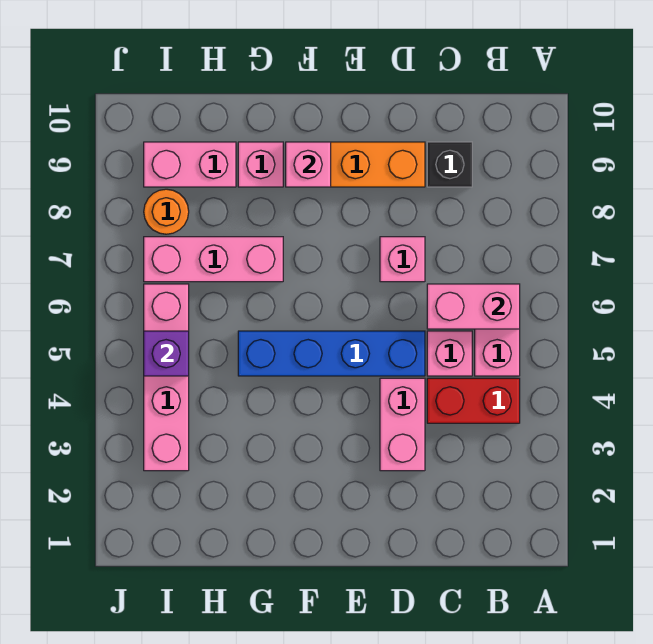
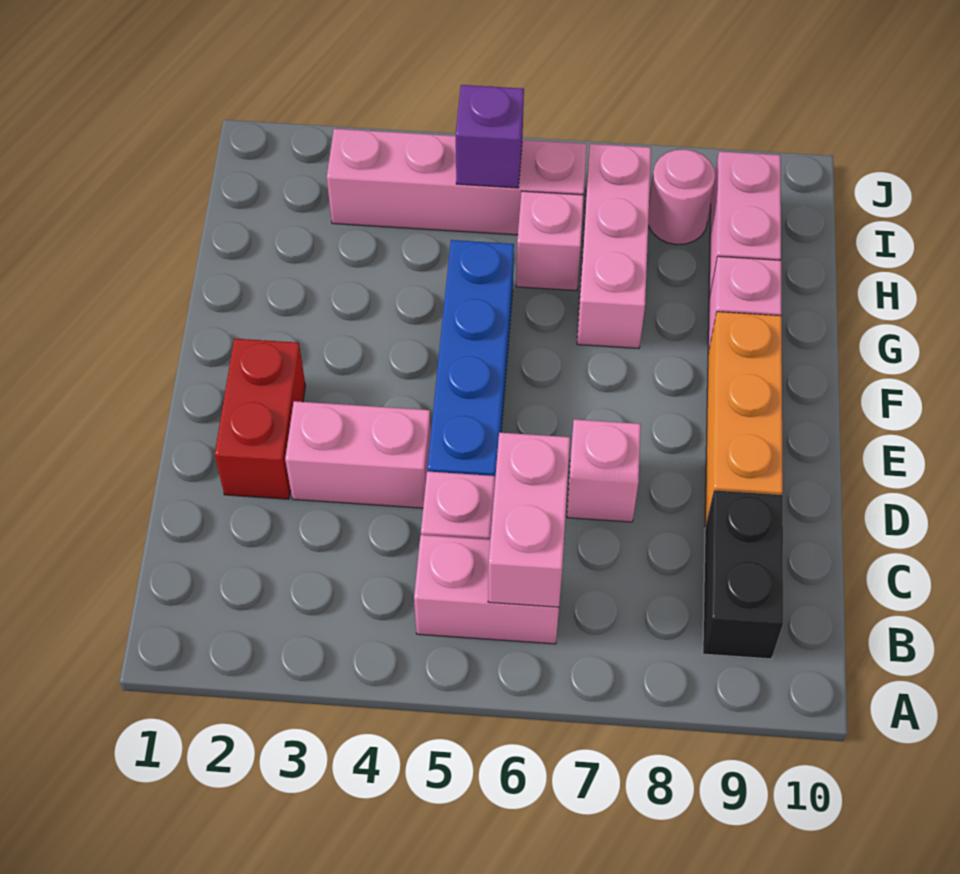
red brick B4:C4 level 1 -> red brick D2:E2 level 1
black brick C9 level 1 -> black brick B9:C9 level 1
pink brick F9 level 2 -> pink brick H6 level 1
orange round brick I8 level 1 -> pink round brick I8 level 1

